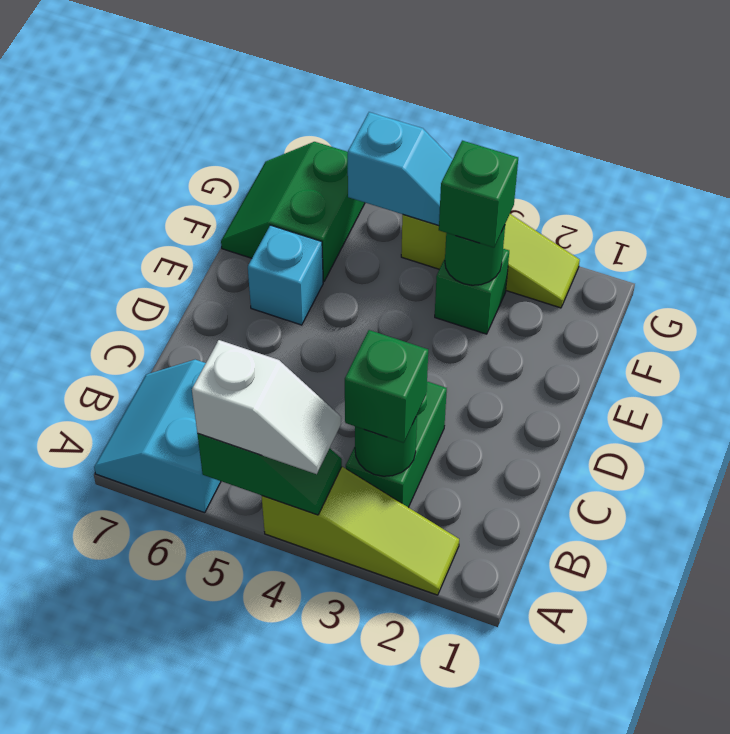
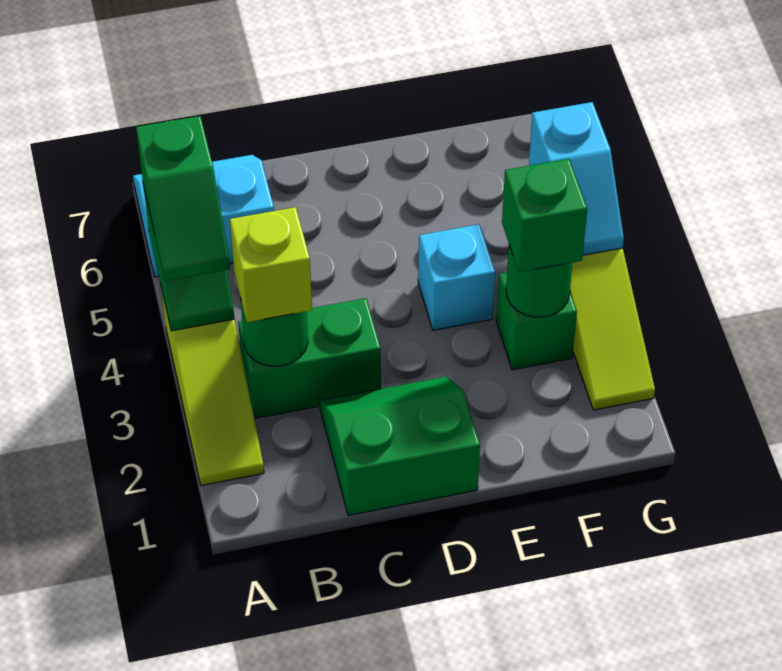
white slope A4:A5 level 3 top 5 -> green slope A4:A5 level 3 top 5
green brick B3 level 3 -> lime brick B3 level 3
cyan brick E6 level 1 -> cyan brick E4 level 1
green slope F6:G7 level 1 top 6 -> green slope C1:D2 level 1 top 1

